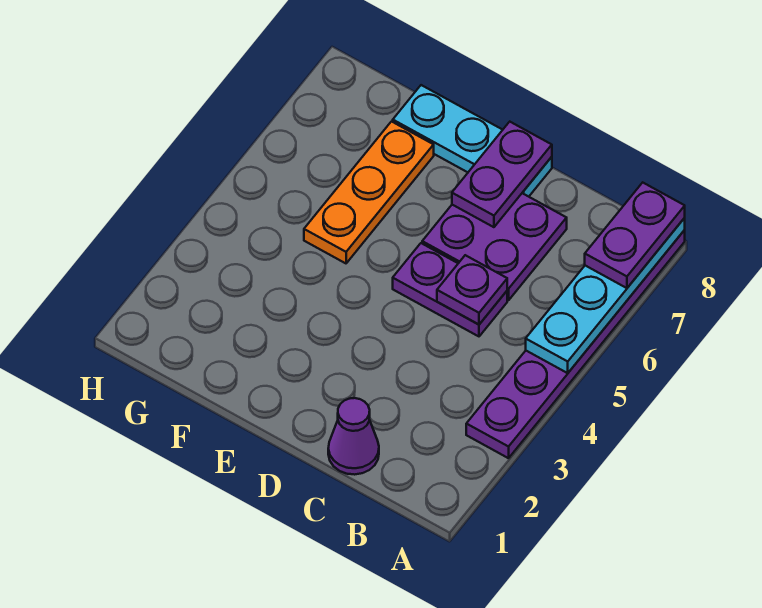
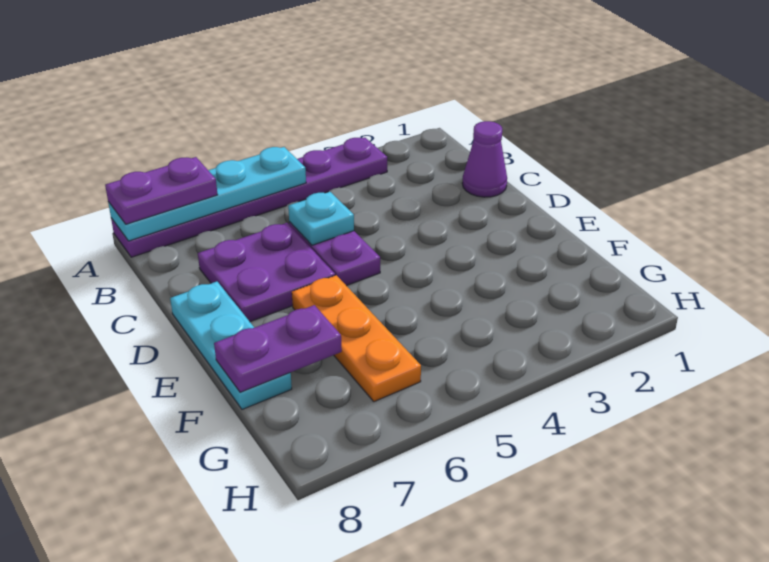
purple plate C5 level 2 -> cyan plate C5 level 2
purple plate D7:D8 level 2 -> purple plate F7:F8 level 2
orange plate F5:F7 level 1 -> orange plate E6:G6 level 1

